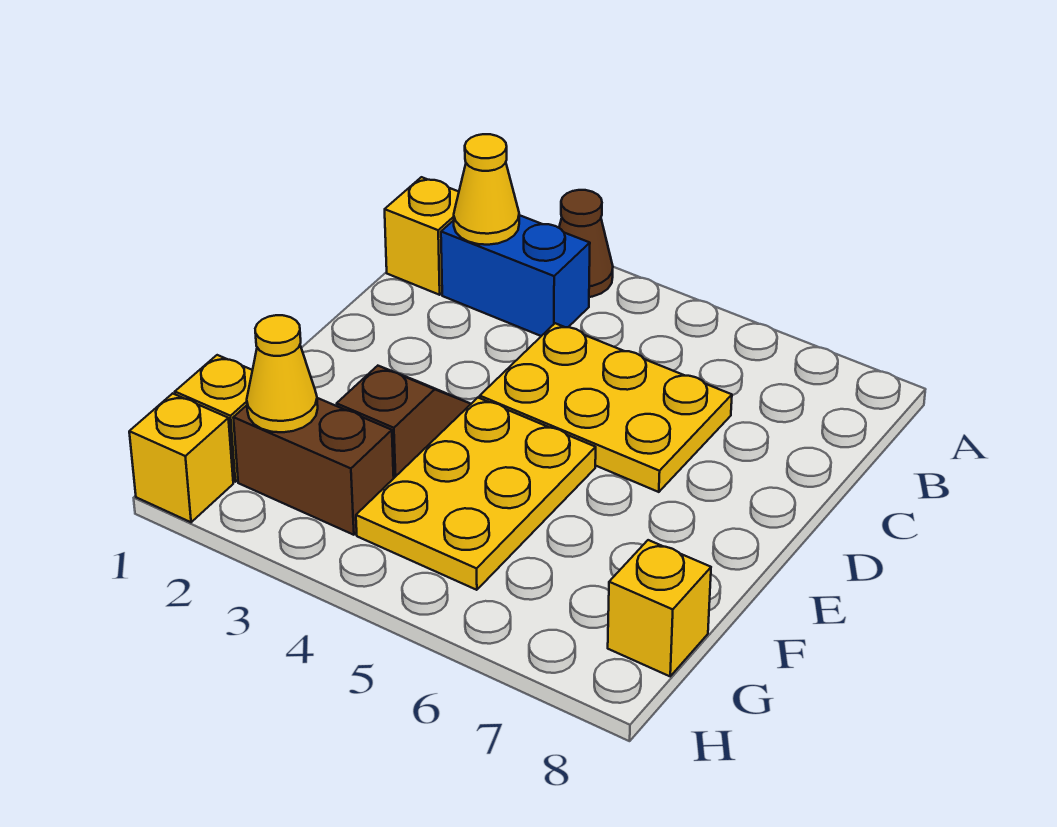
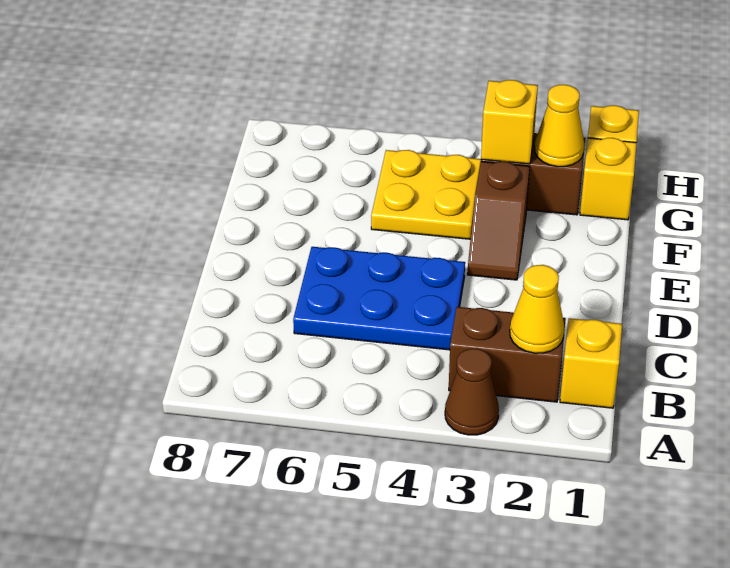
blue brick B2:B3 level 1 -> brown brick B2:B3 level 1
yellow plate C4:D6 level 1 -> blue plate C4:D6 level 1
yellow plate E4:G5 level 1 -> yellow plate F4:G5 level 1
yellow brick G8 level 1 -> yellow brick G3 level 2

